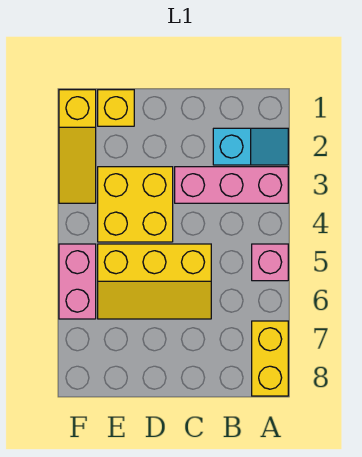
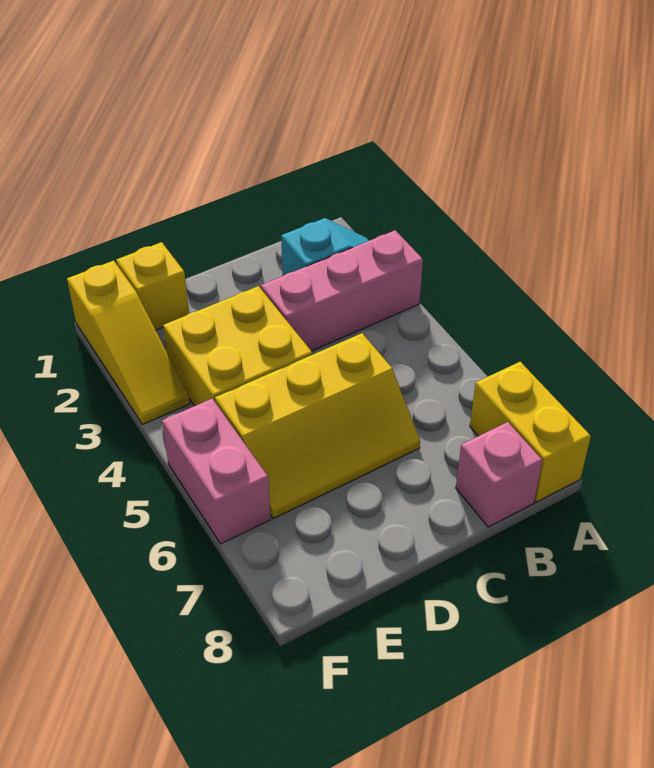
pink brick A5 level 1 -> pink brick B8 level 1

